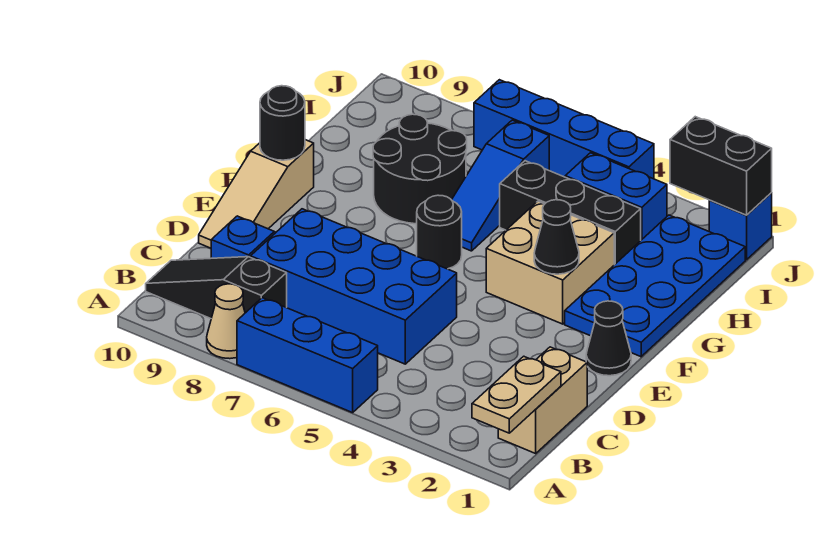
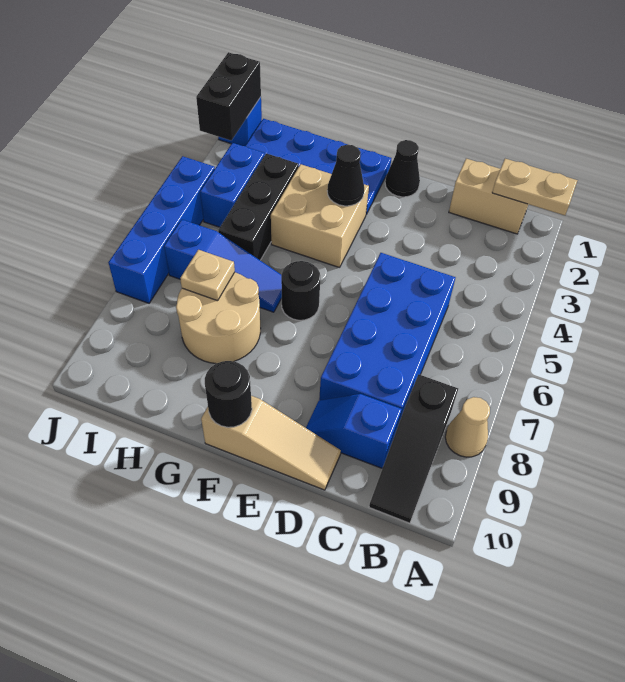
blue brick A5:A7 level 1 -> none
black round brick G7:H8 level 1 -> tan round brick G7:H8 level 1
none -> tan plate H7 level 2

